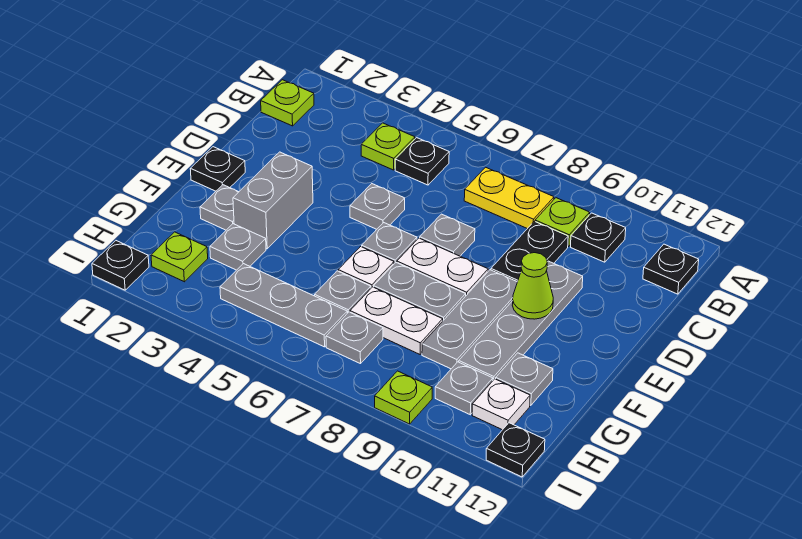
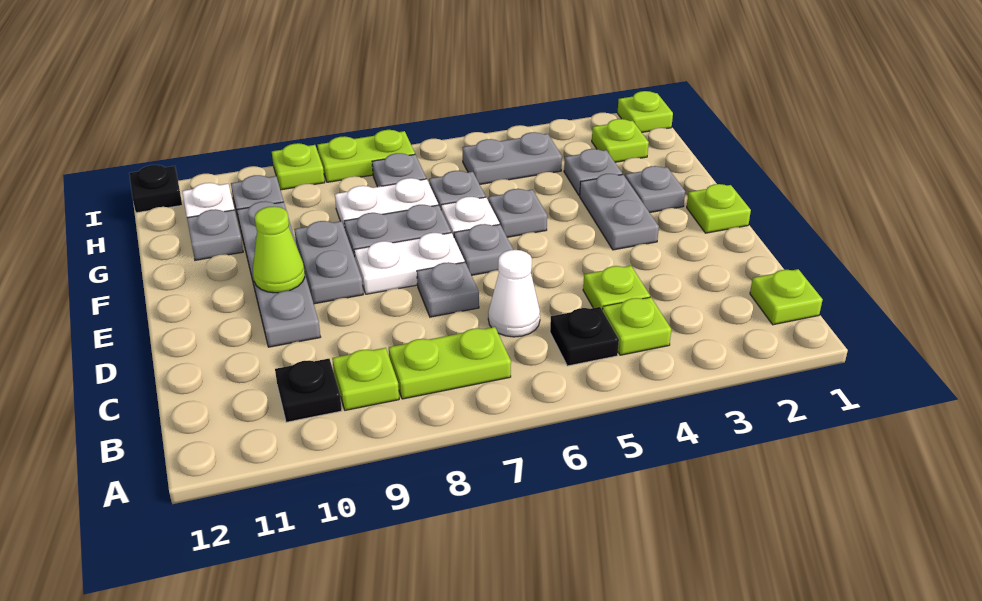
yellow plate B7:B8 level 1 -> lime plate B7:B8 level 1
black plate B12 level 1 -> none
none -> lime plate C4 level 1
none -> white cone C6 level 1
black plate C9:D9 level 1 -> none
grey plate D5 level 1 -> grey plate F5 level 1
black plate E1 level 1 -> lime plate E1 level 1
grey brick E3:F3 level 1 -> grey plate E3:F3 level 1
grey plate E9:G9 level 1 -> grey plate E9:F9 level 1
grey plate H4:H6 level 1 -> grey plate H4:H5 level 1
black plate I1 level 1 -> lime plate I1 level 1
none -> lime plate I7:I8 level 1

